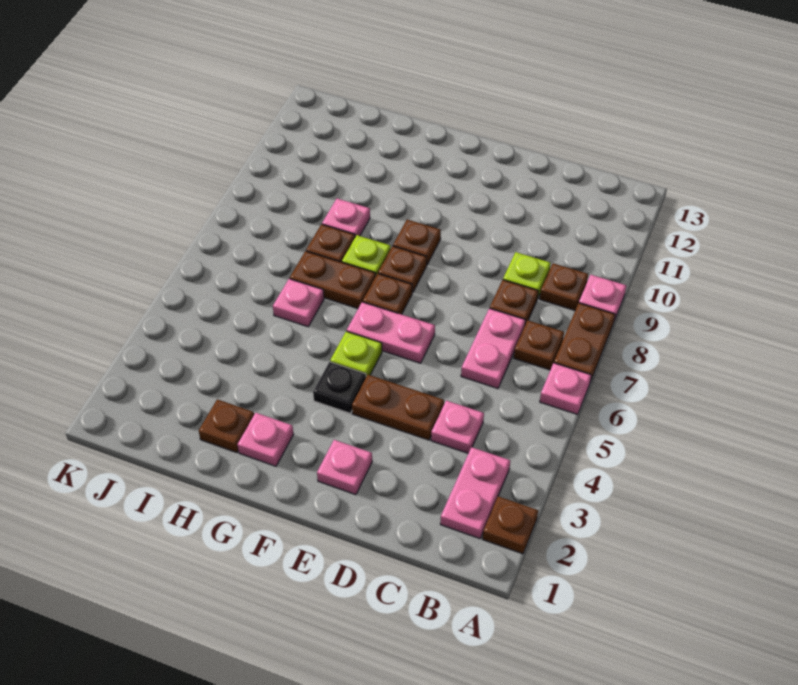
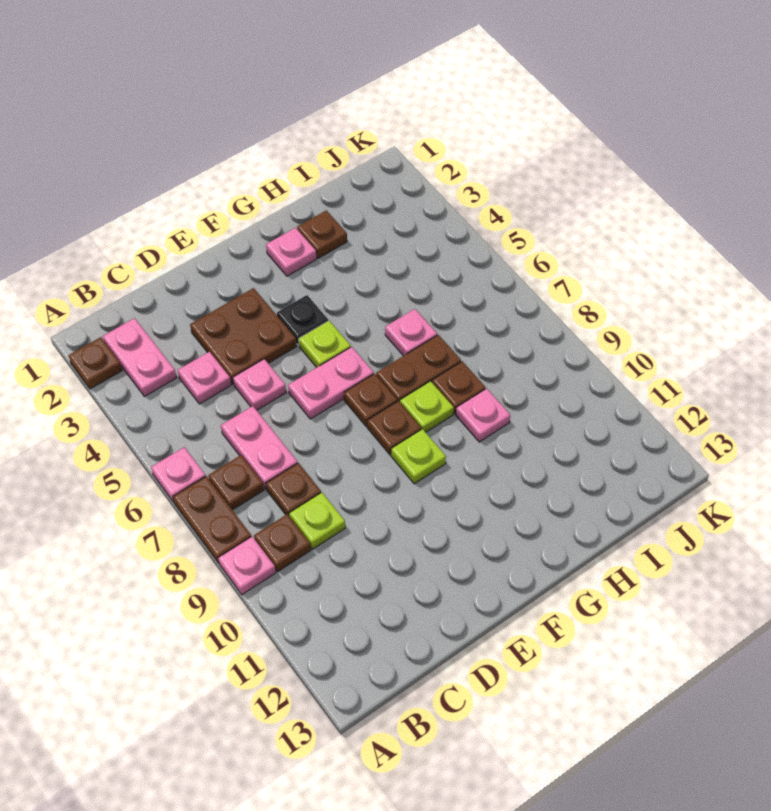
brown plate D4:E4 level 1 -> brown plate D3:E4 level 1
pink plate E2 level 1 -> pink plate D5 level 1
brown plate F9 level 1 -> lime plate F9 level 1

